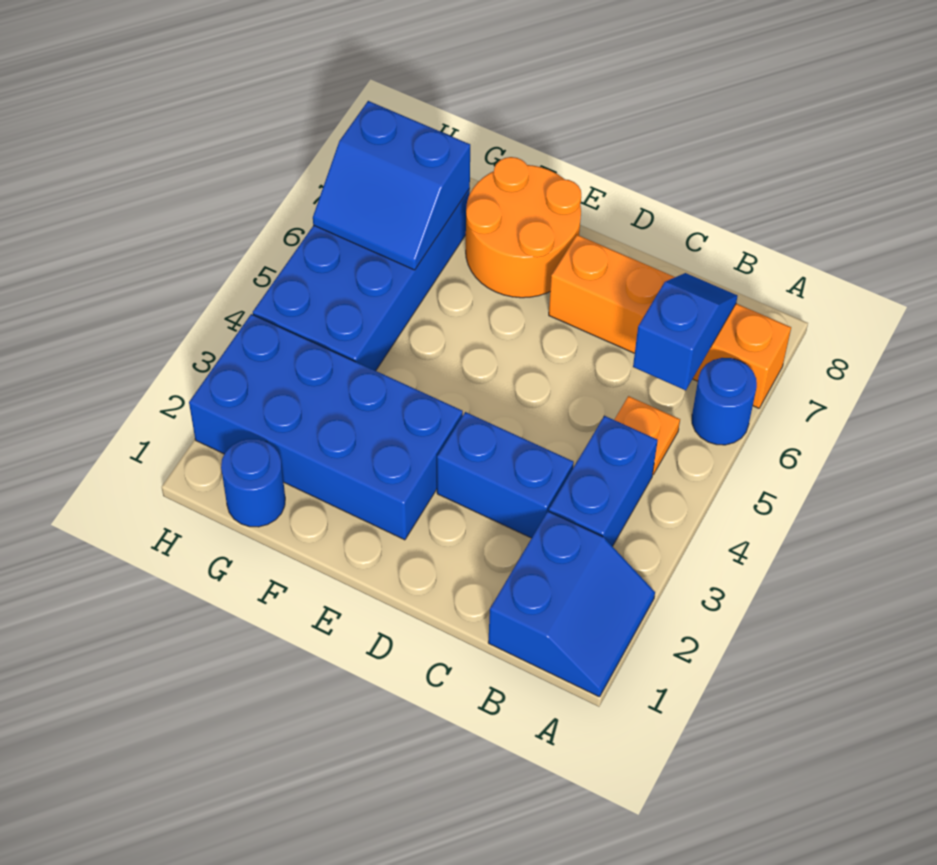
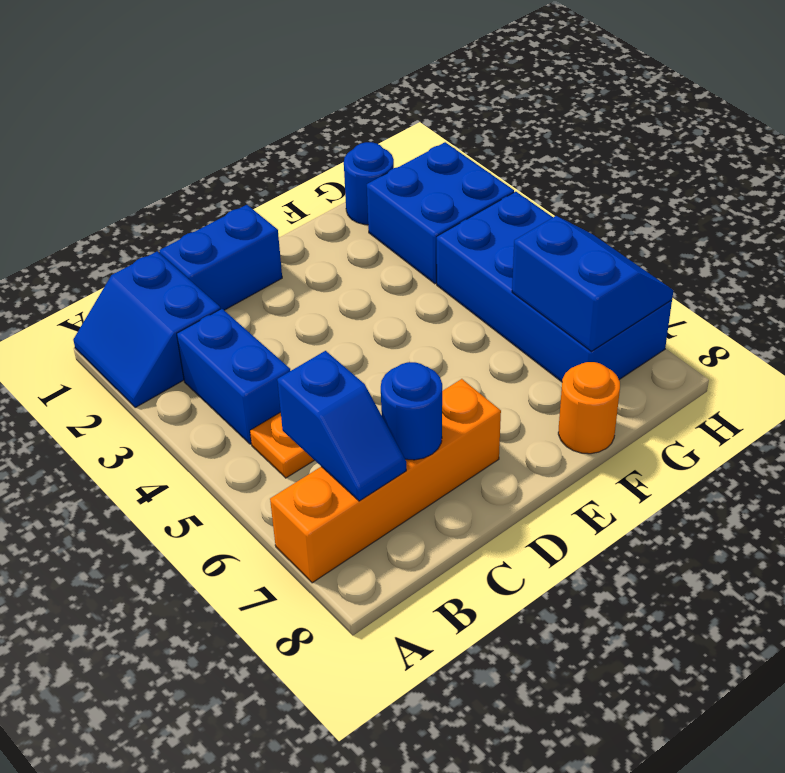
blue round brick A6 level 1 -> blue round brick C7 level 2
blue brick C3:D3 level 1 -> blue brick C1:D1 level 1
blue brick E2:H3 level 1 -> blue brick G2:H3 level 1
orange round brick E7:F8 level 1 -> orange round brick F8 level 1
blue slope G6:H7 level 2 top 7 -> blue slope G6:H7 level 2 top G

